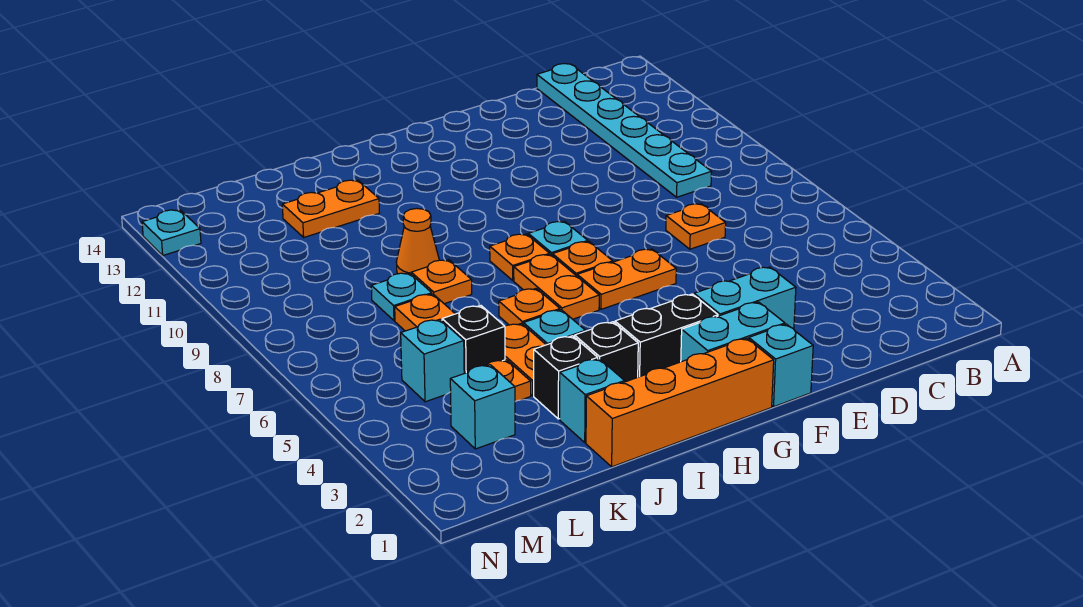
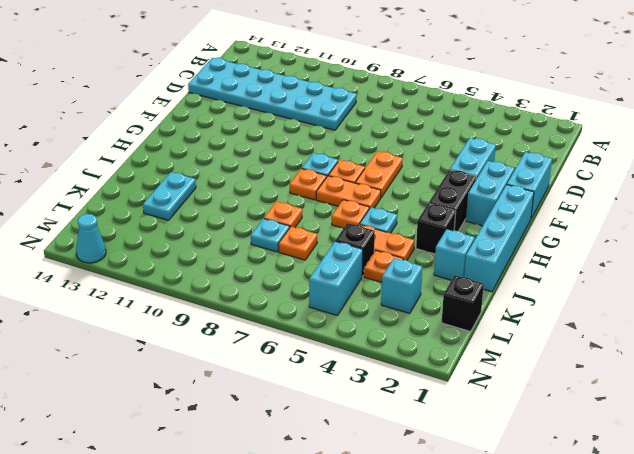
cyan plate C9:C14 level 1 -> cyan plate C9:D14 level 1
orange plate D7 level 1 -> none
cyan brick F1 level 1 -> cyan brick E1:F1 level 1
orange brick G1:J1 level 1 -> cyan brick G1:J1 level 1
black brick J3 level 1 -> black brick L1 level 1
orange cone J9 level 1 -> none
orange plate J12:K12 level 1 -> cyan plate J12:K12 level 1
cyan brick L5 level 1 -> cyan brick L5:M5 level 1
cyan plate N13 level 1 -> cyan cone N13 level 1

